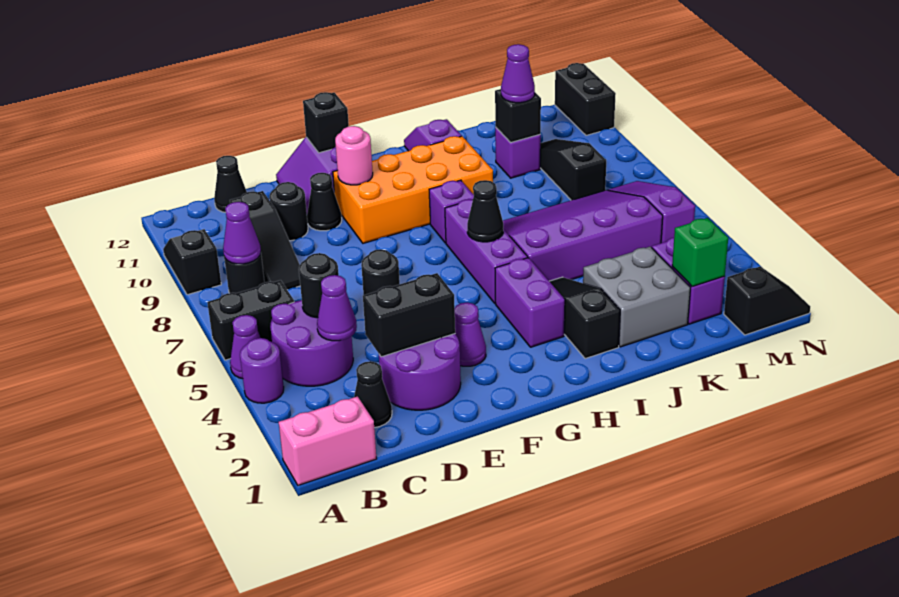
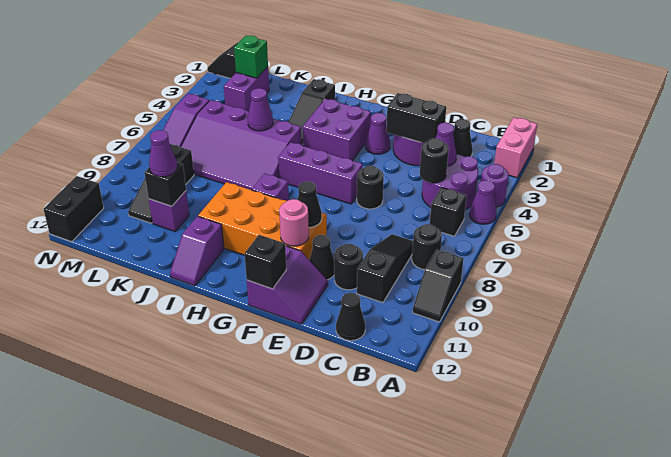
pink brick A1:B1 level 1 -> pink brick A1:A2 level 1
black brick A6:B6 level 1 -> black brick B6 level 1
purple cone B8 level 2 -> purple cone J5 level 2
purple brick H3:H4 level 1 -> purple brick G3:H4 level 1
purple brick H5:H7 level 1 -> purple brick F6:H6 level 1
black cone H6 level 2 -> black cone F9 level 2
grey brick J2:K3 level 1 -> none

